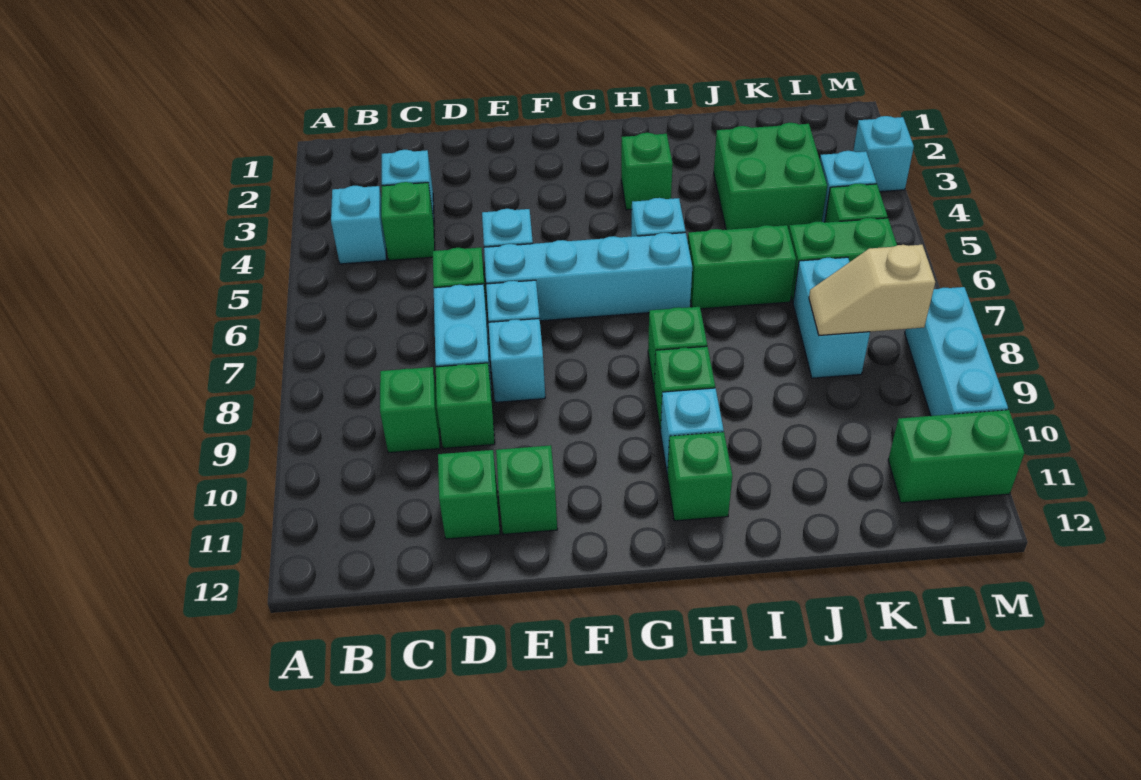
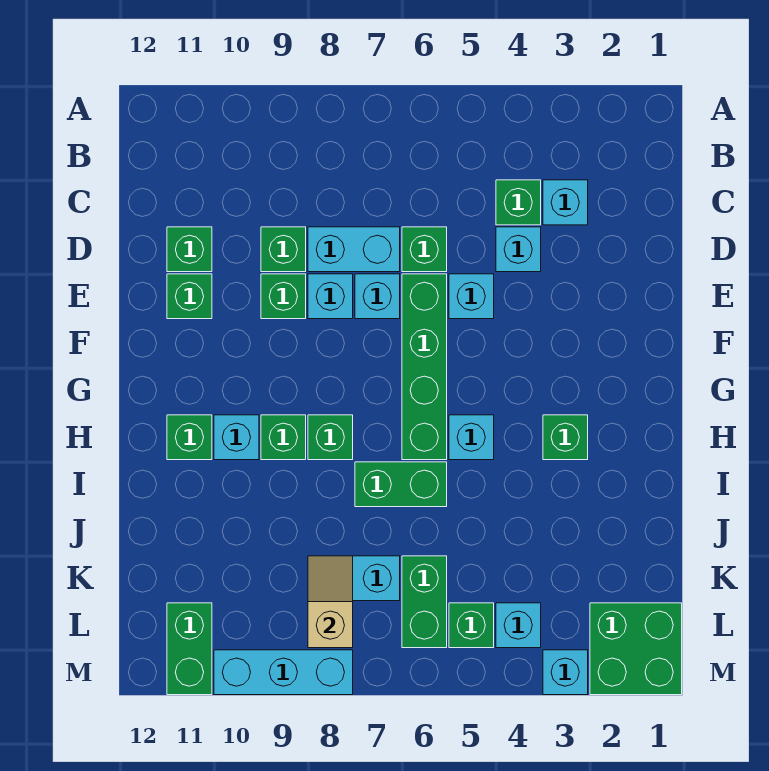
cyan brick B4 level 1 -> cyan brick D4 level 1
green brick C9 level 1 -> green brick E9 level 1
cyan brick E6:H6 level 1 -> green brick E6:H6 level 1
green brick I6:J6 level 1 -> green brick I6:I7 level 1
green brick J3:K4 level 1 -> green brick L1:M2 level 1

